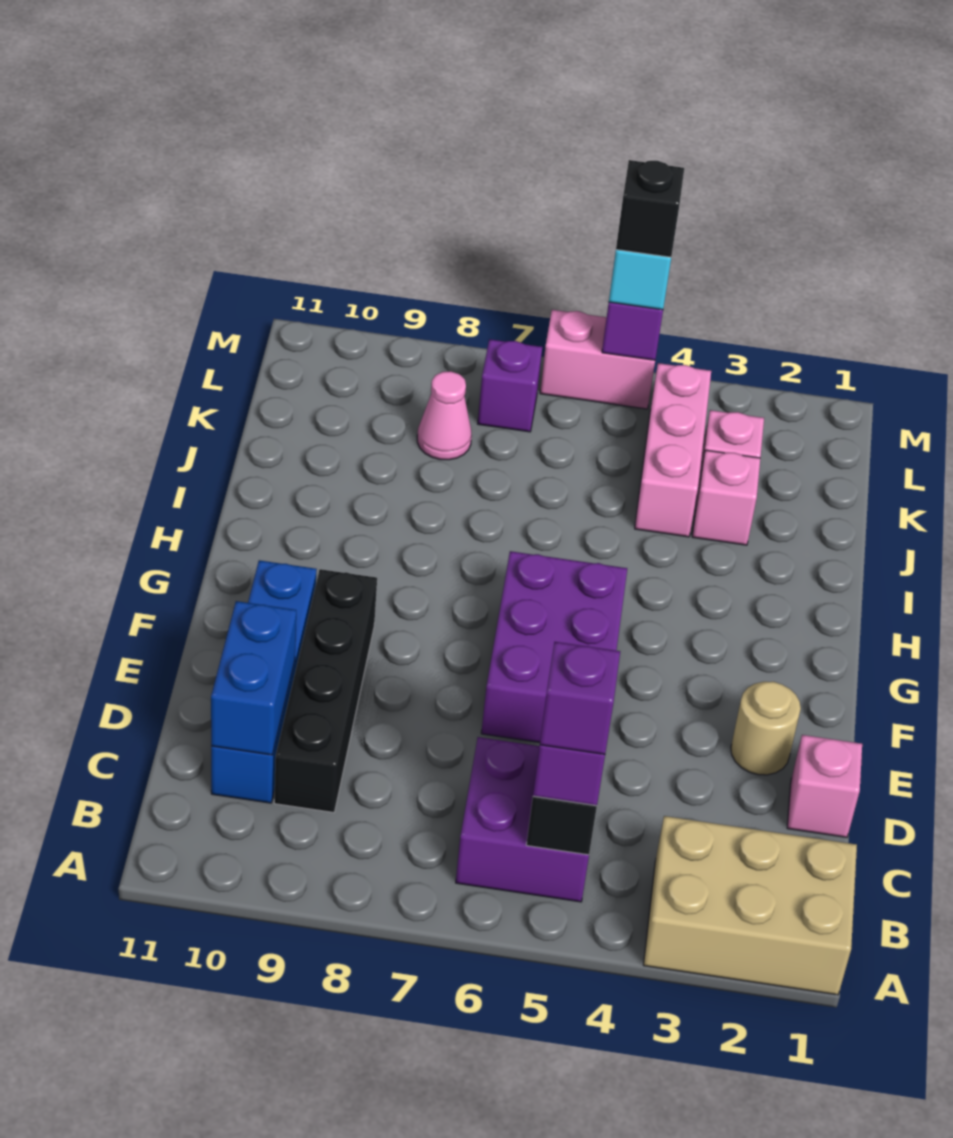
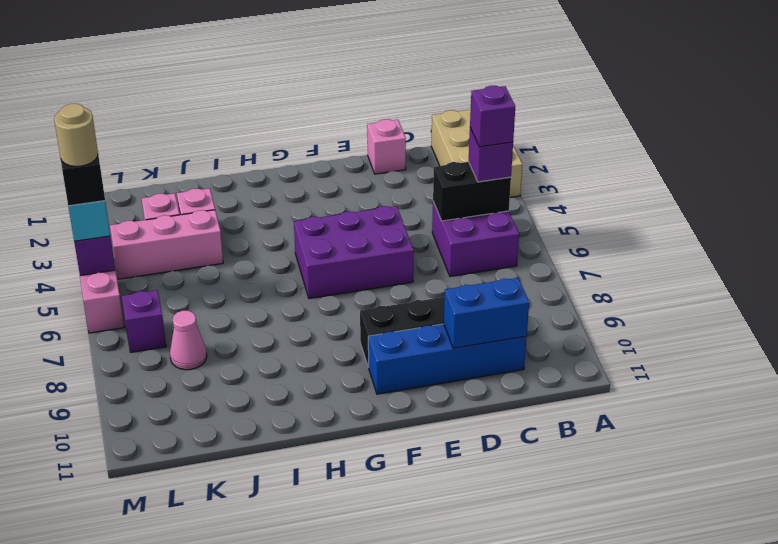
tan round brick E2 level 1 -> tan round brick M5 level 5

